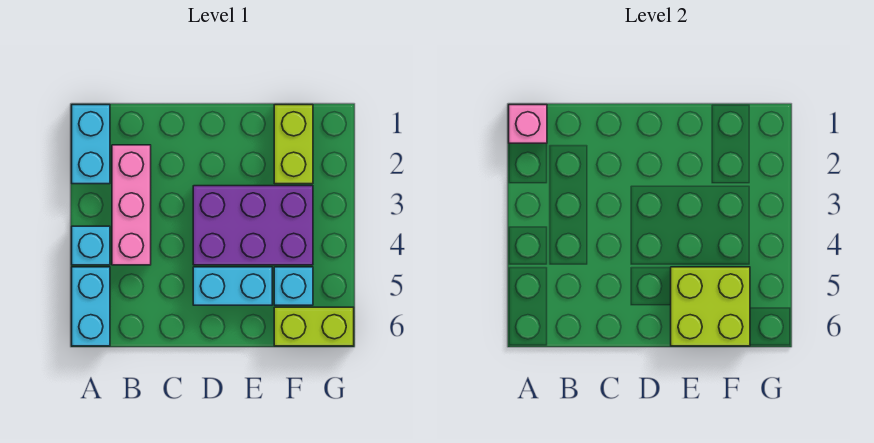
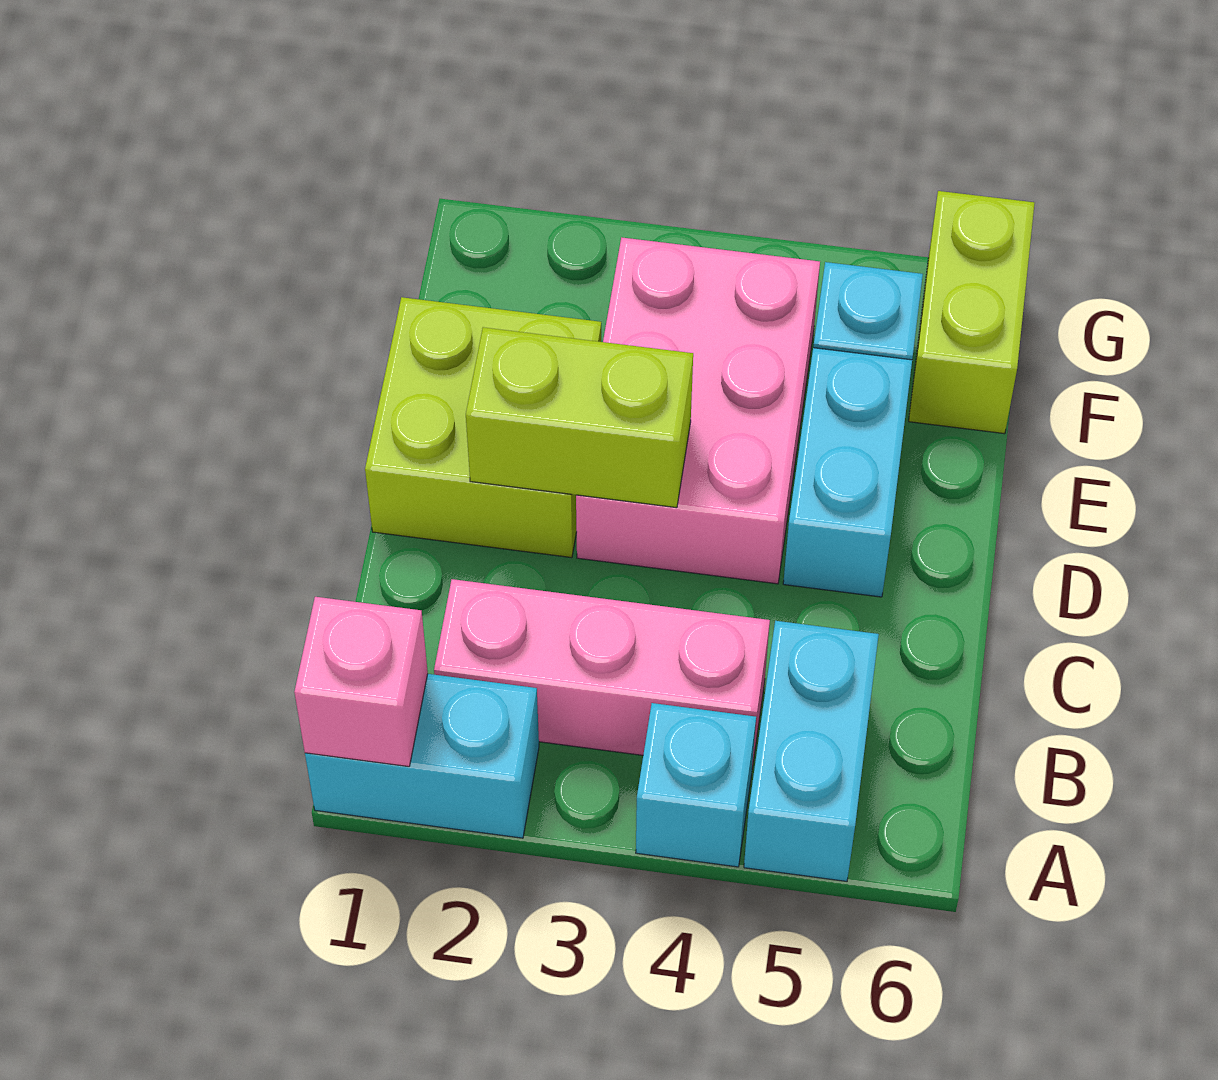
cyan brick A5:A6 level 1 -> cyan brick A5:B5 level 1
purple brick D3:F4 level 1 -> pink brick D3:F4 level 1
lime brick E5:F6 level 2 -> lime brick D1:E2 level 1
lime brick F1:F2 level 1 -> lime brick D2:D3 level 2

